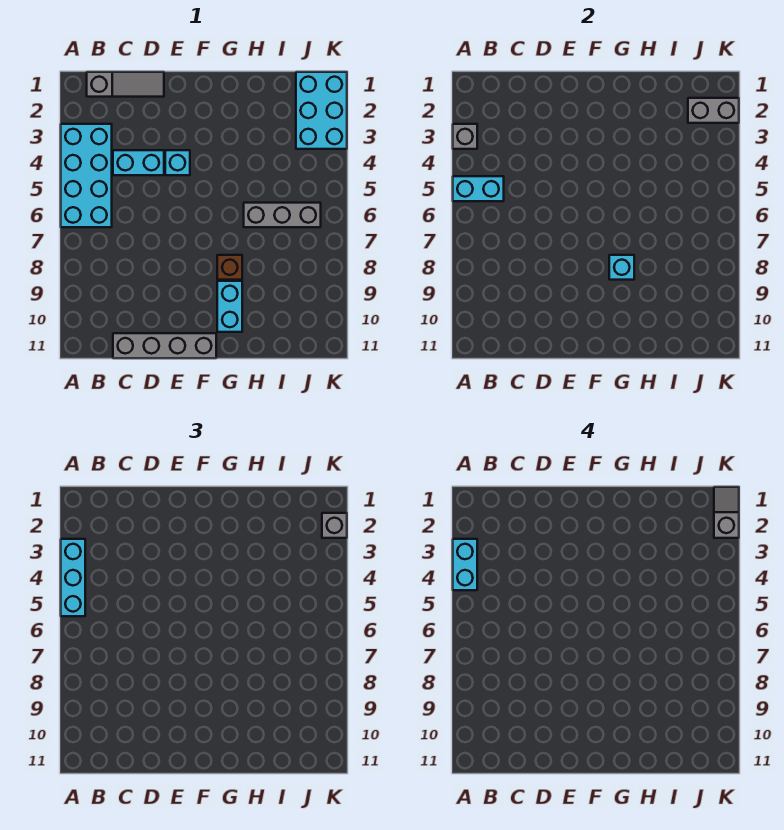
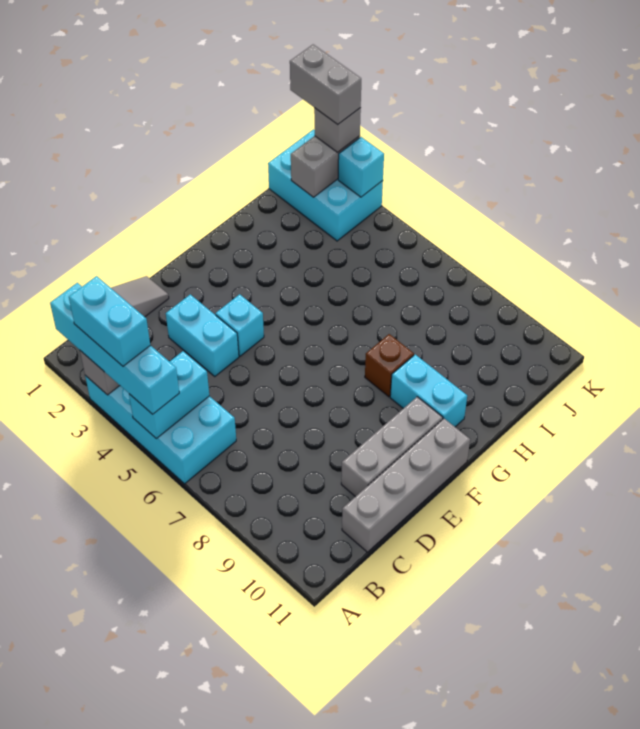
cyan brick A3:A5 level 3 -> cyan brick A2:A5 level 3
cyan brick C4:D4 level 1 -> cyan brick D3:D4 level 1
cyan brick G8 level 2 -> cyan brick K3 level 2
grey brick H6:J6 level 1 -> grey brick D10:F10 level 1
grey slope K1:K2 level 4 top 2 -> grey brick K1:K2 level 4

